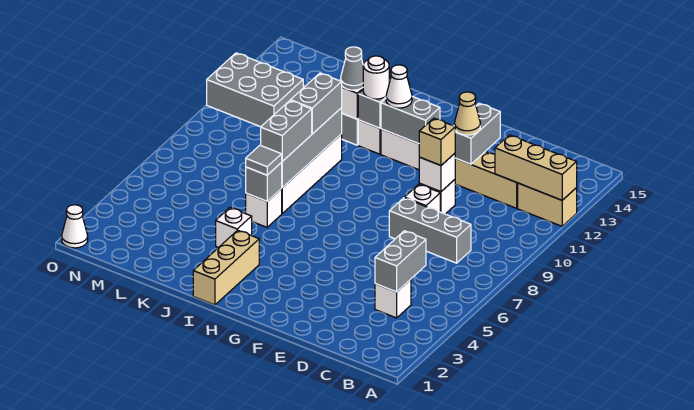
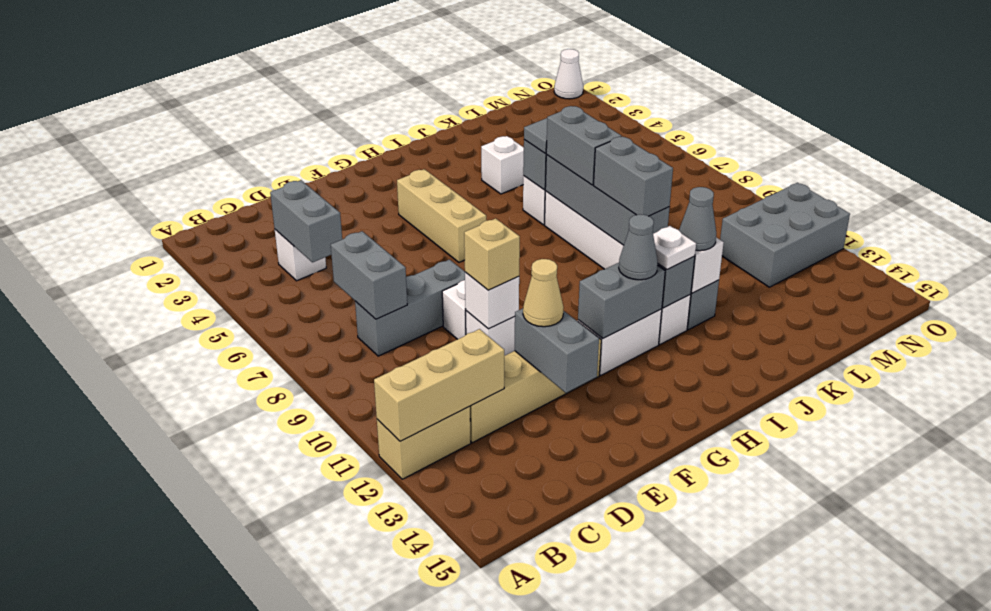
none -> grey brick C7:C8 level 2
white cone H12 level 3 -> grey cone H12 level 3
tan brick I1:I3 level 1 -> tan brick G4:G6 level 1
white round brick I12 level 3 -> white plate I12 level 3

